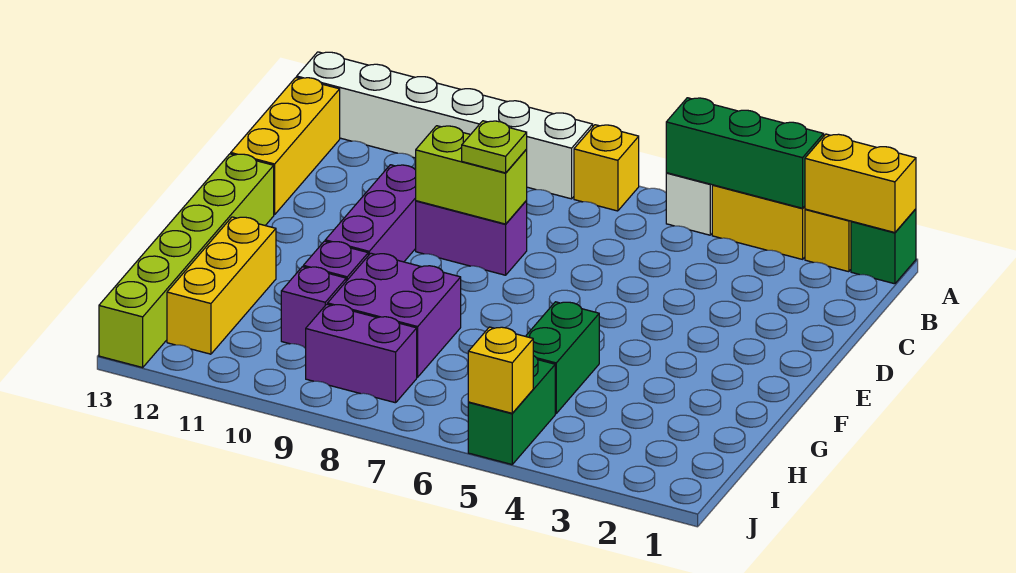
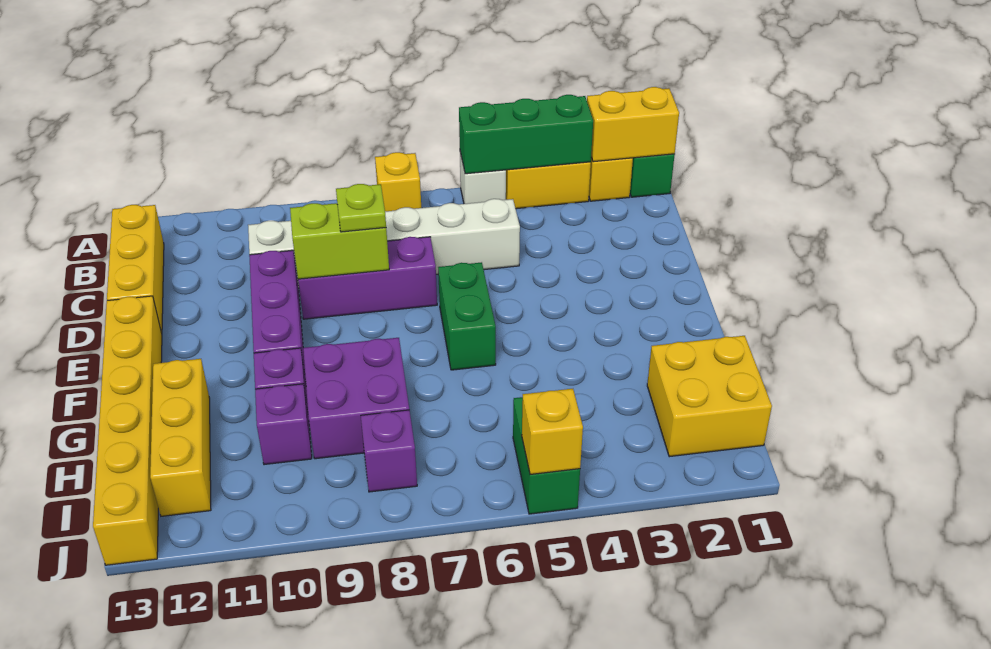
white brick A8:A13 level 1 -> white brick C5:C10 level 1
purple brick D8:D9 level 1 -> purple brick D7:D9 level 1
lime brick E13:J13 level 1 -> yellow brick E13:J13 level 1
green brick G5:H5 level 1 -> green brick E6:F6 level 1
none -> yellow brick H1:I2 level 1
purple brick I8:I9 level 1 -> purple brick I8 level 1

